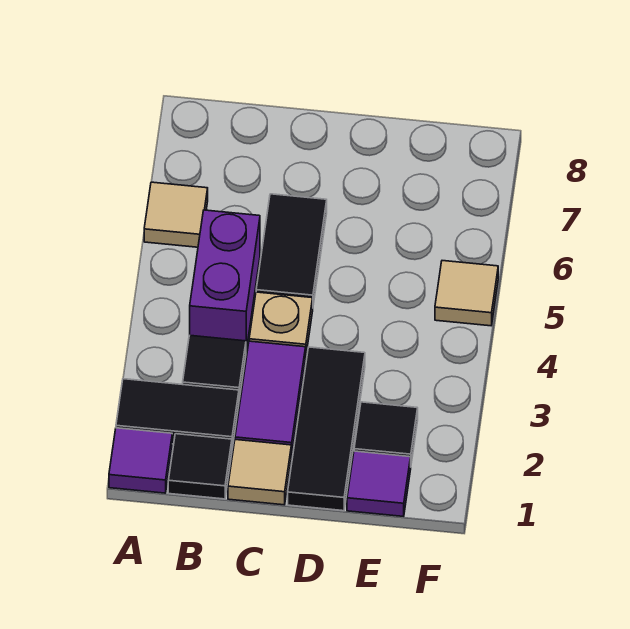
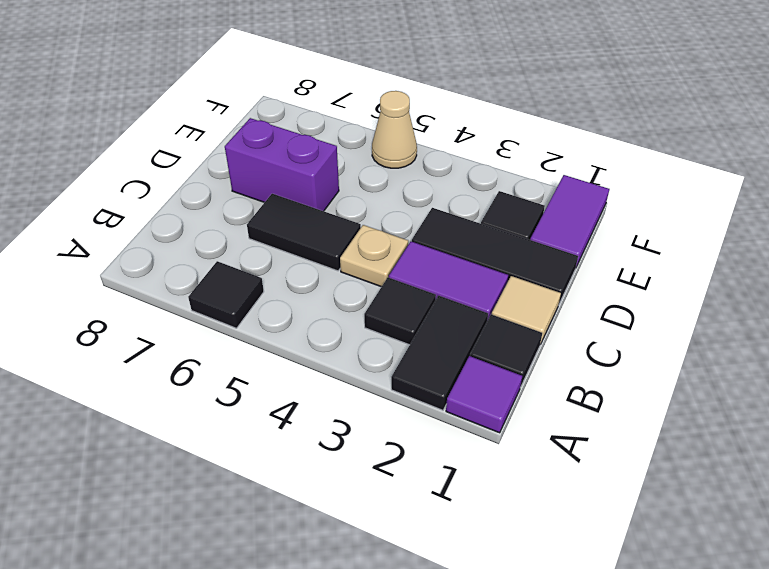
tan tile A6 level 1 -> black tile A6 level 1
purple brick B4:B5 level 1 -> purple brick D6:D7 level 1
purple tile E1 level 1 -> purple tile E1:F1 level 1
tan tile F5 level 1 -> tan cone F5 level 1

